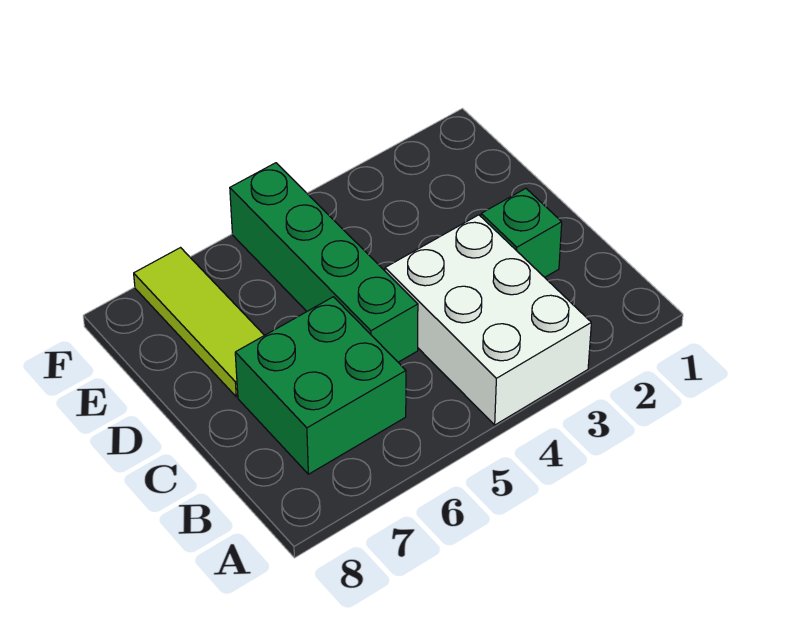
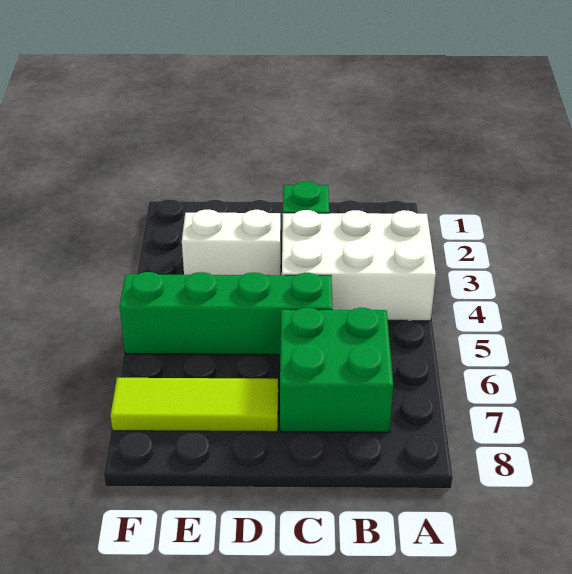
none -> white brick D3:E3 level 1

